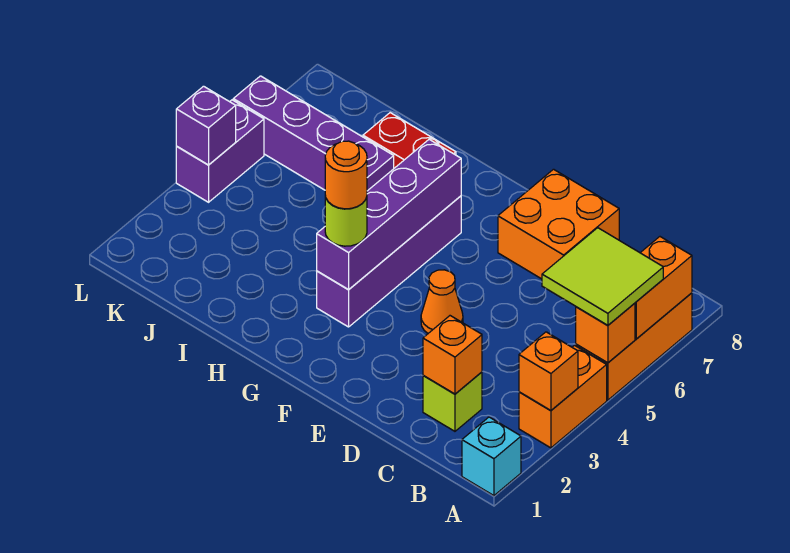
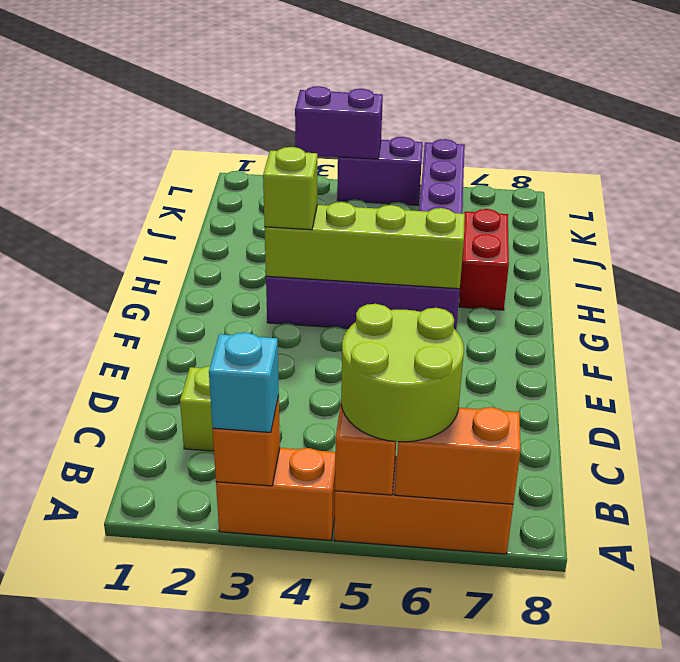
cyan brick A1 level 1 -> cyan brick A3 level 3
lime tile A5:B6 level 3 -> lime round brick A5:B6 level 3
orange brick C2 level 2 -> none
orange brick D7:E8 level 1 -> none
orange cone E4 level 1 -> none
purple brick G3:G6 level 2 -> lime brick G3:G6 level 2
lime round brick G3 level 3 -> lime brick G3 level 3
orange round brick G3 level 4 -> none
purple brick L4 level 2 -> purple brick L3:L4 level 2

